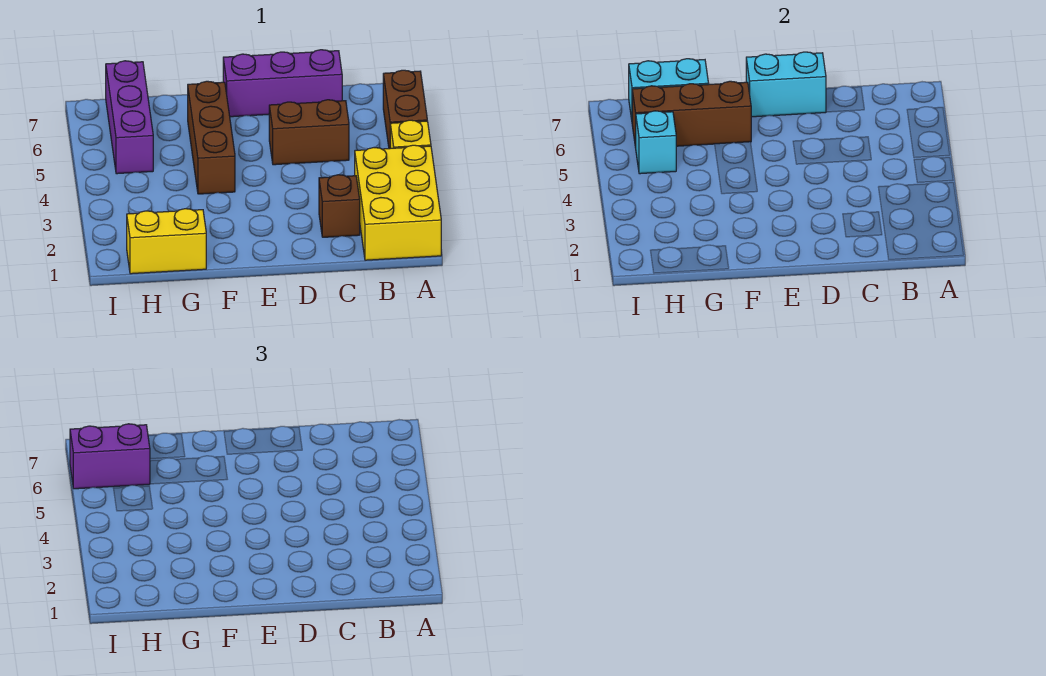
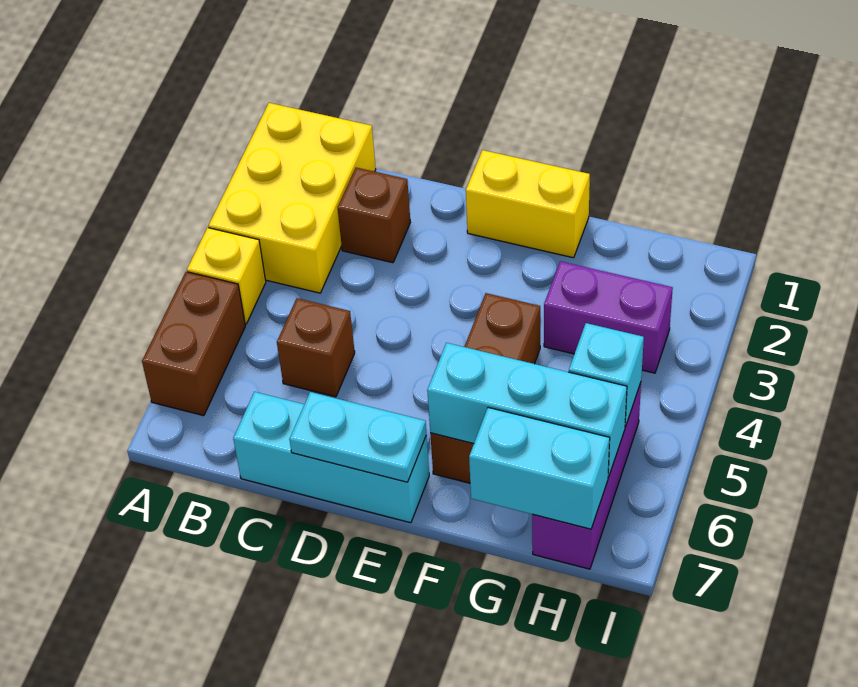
brown brick C5:D5 level 1 -> brown brick C5 level 1
purple brick C7:E7 level 1 -> cyan brick C7:E7 level 1
cyan brick D7:E7 level 2 -> cyan plate D7:E7 level 2
brown brick F6:H6 level 2 -> cyan brick F6:H6 level 2
yellow brick G1:H1 level 1 -> yellow brick E1:F1 level 1
purple brick H6:I6 level 3 -> purple brick G3:H3 level 1

